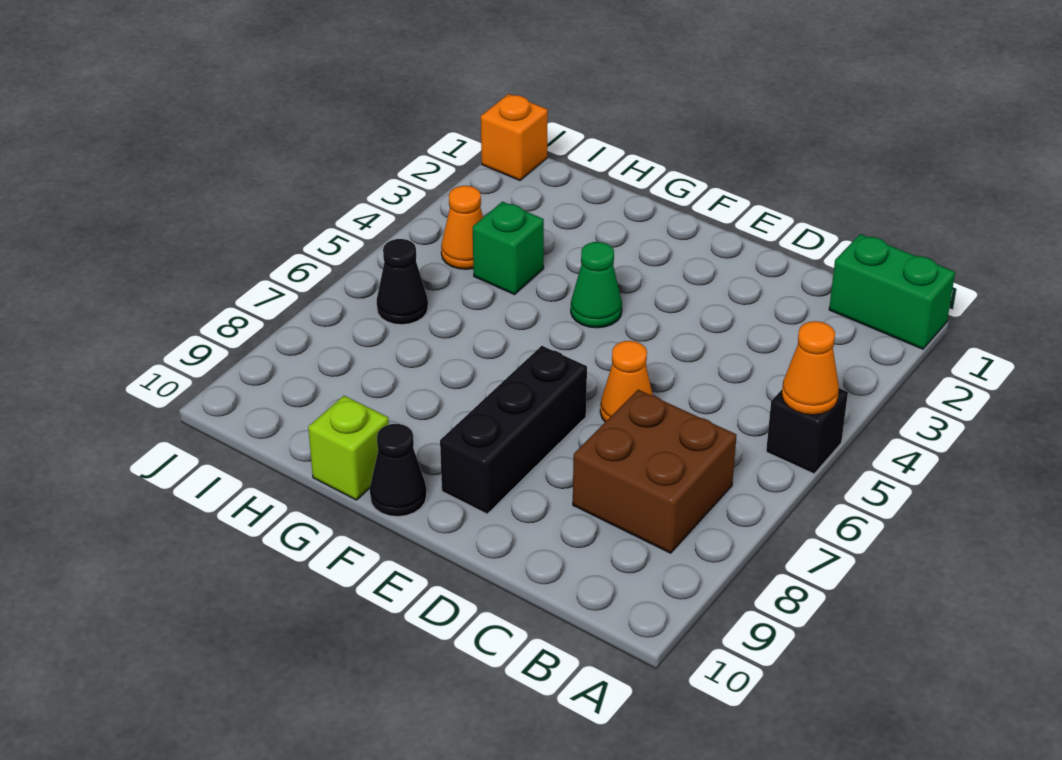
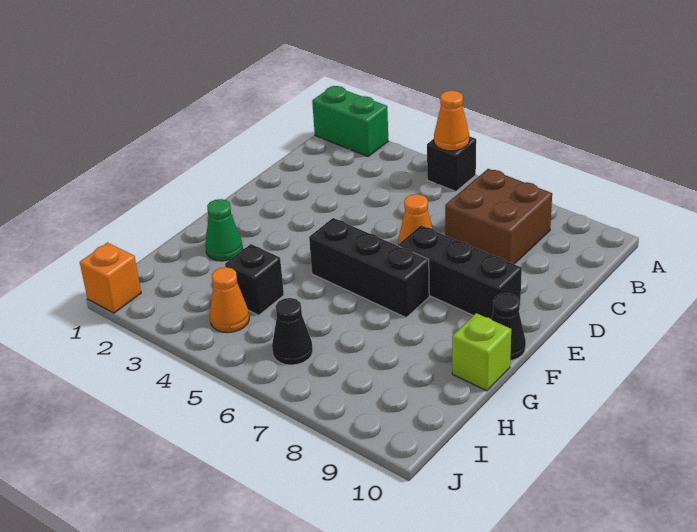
green brick A1:B1 level 1 -> green brick A1:A2 level 1
green cone F4 level 1 -> green cone G2 level 1
none -> black brick F5:F7 level 1
green brick H4 level 1 -> black brick H4 level 1

